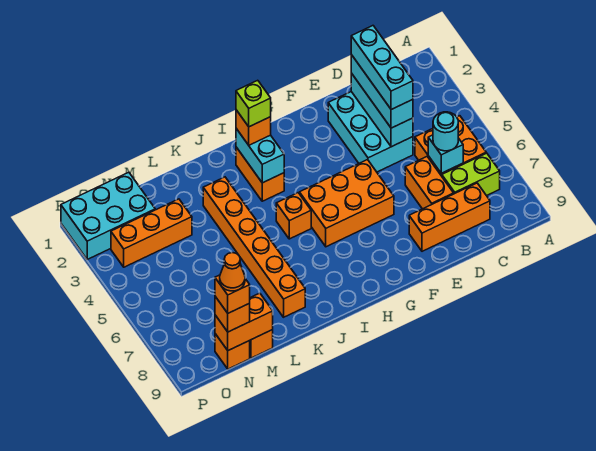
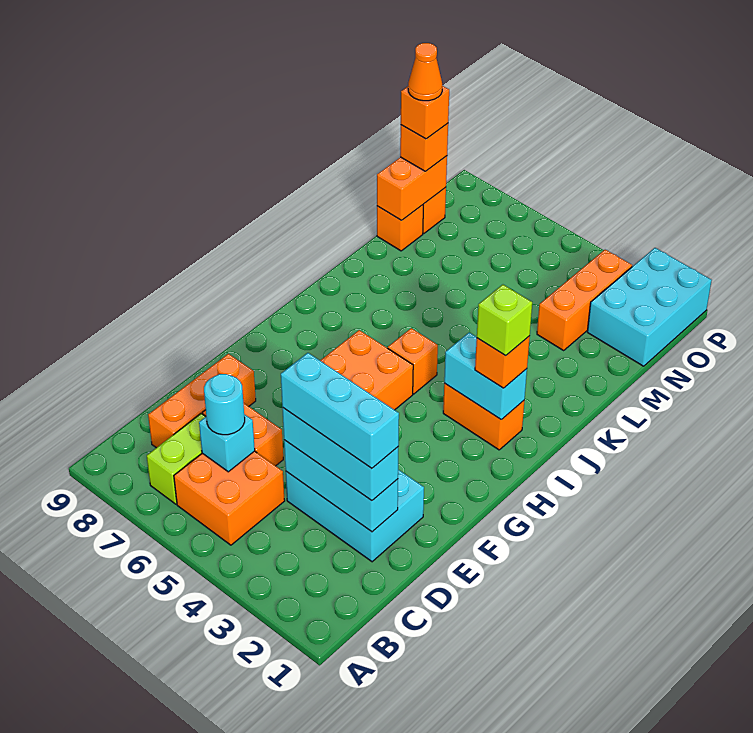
orange brick K3:K8 level 1 -> none

